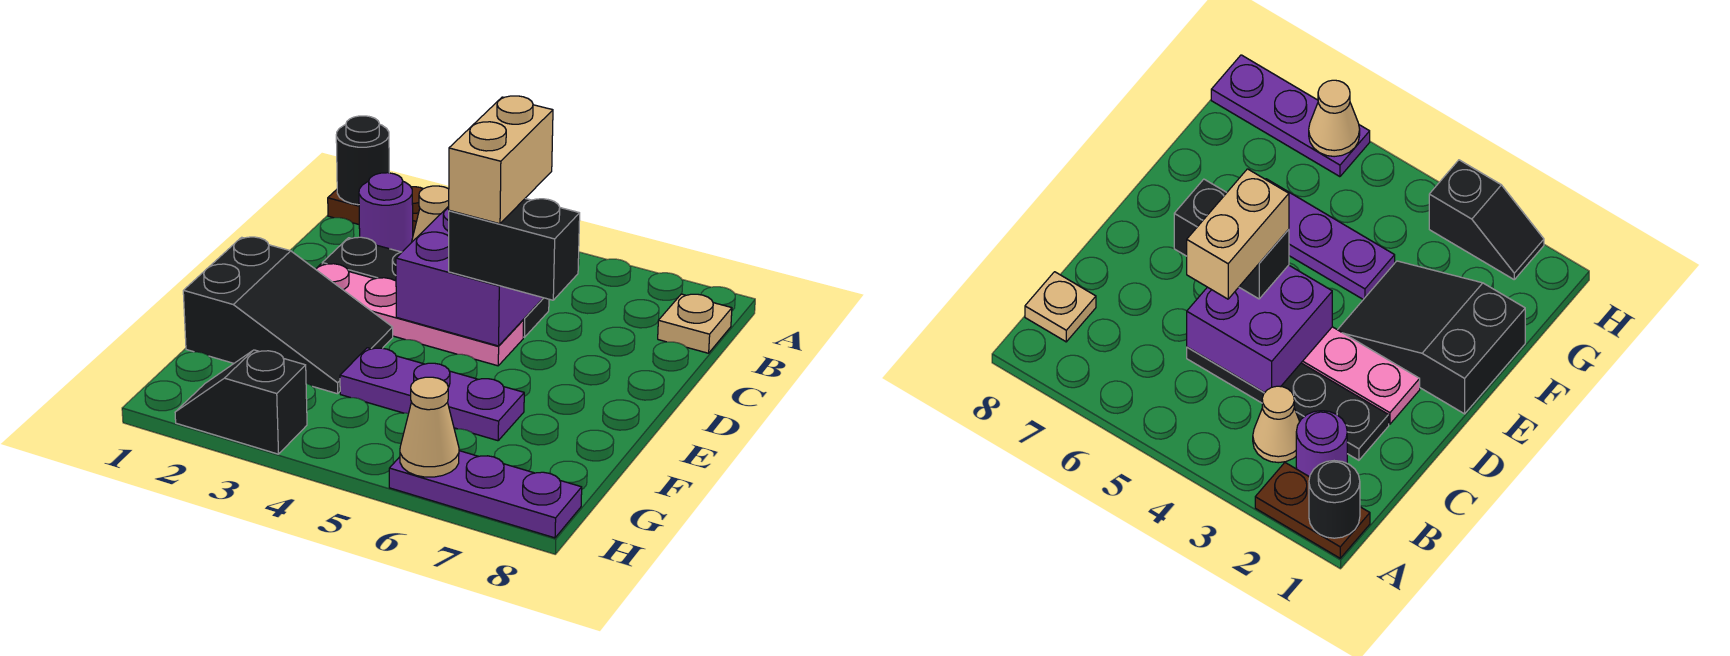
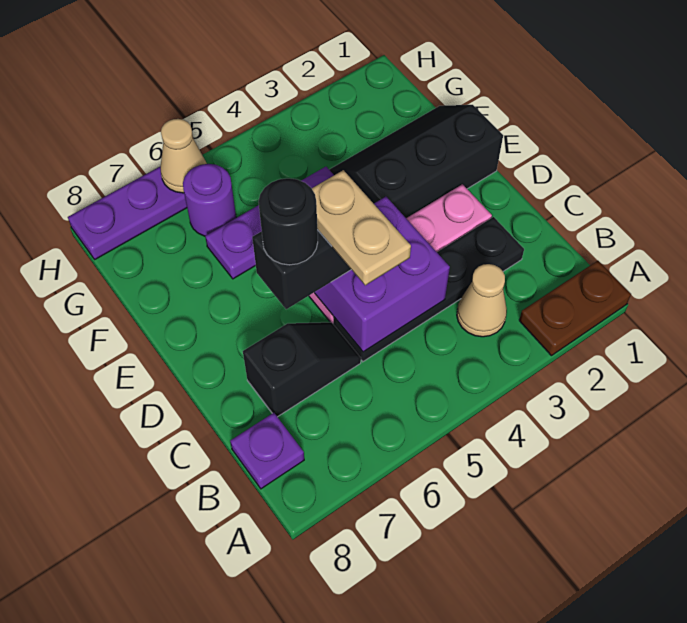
black round brick A1 level 2 -> black round brick D6 level 4
purple round brick B2 level 1 -> purple round brick G6 level 1
tan plate B8 level 1 -> purple plate B8 level 1
tan brick C5:D5 level 4 -> tan plate C5:D5 level 4
black slope E1:F3 level 1 top 1 -> black slope E1:F3 level 1 top E
black slope H2:H3 level 1 top 3 -> black slope C6:C7 level 1 top 7

